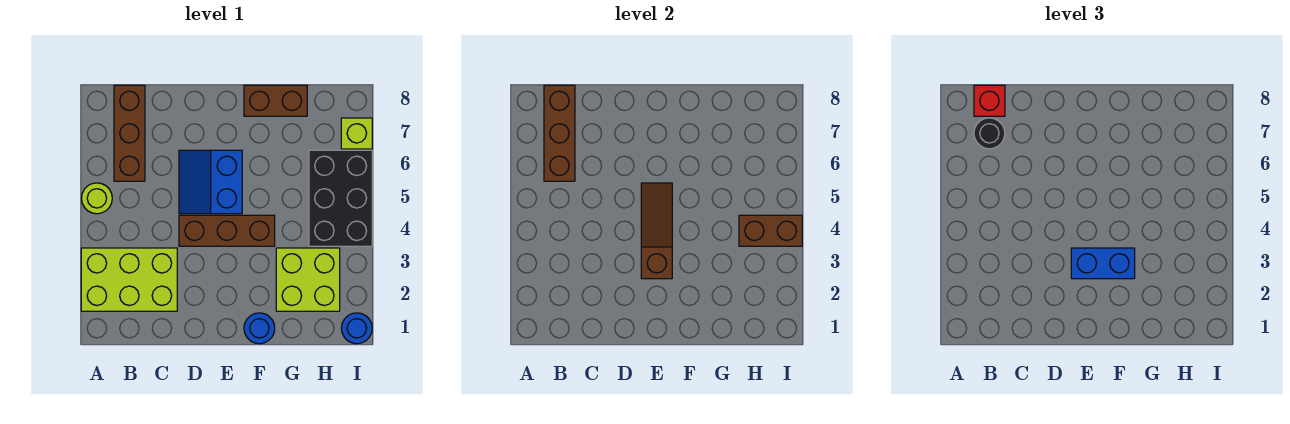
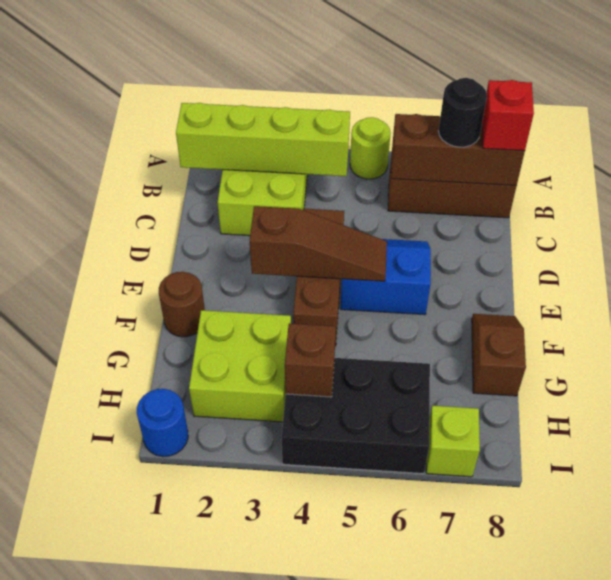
none -> lime brick B1:B4 level 2
blue brick E3:F3 level 3 -> none
blue round brick F1 level 1 -> brown round brick F1 level 1
brown brick F8:G8 level 1 -> brown slope F8:G8 level 1 top G
brown brick H4:I4 level 2 -> brown brick H4 level 2

